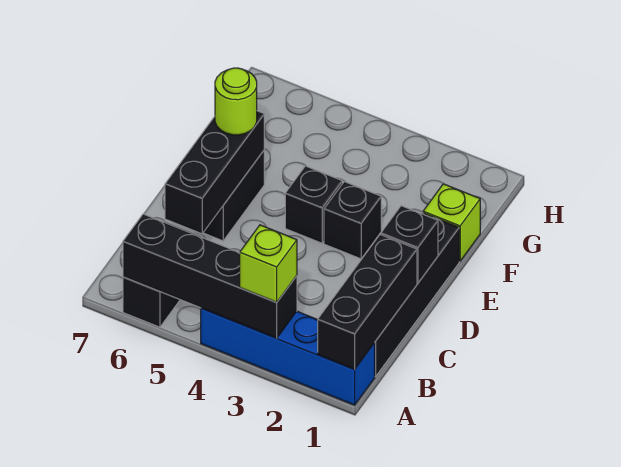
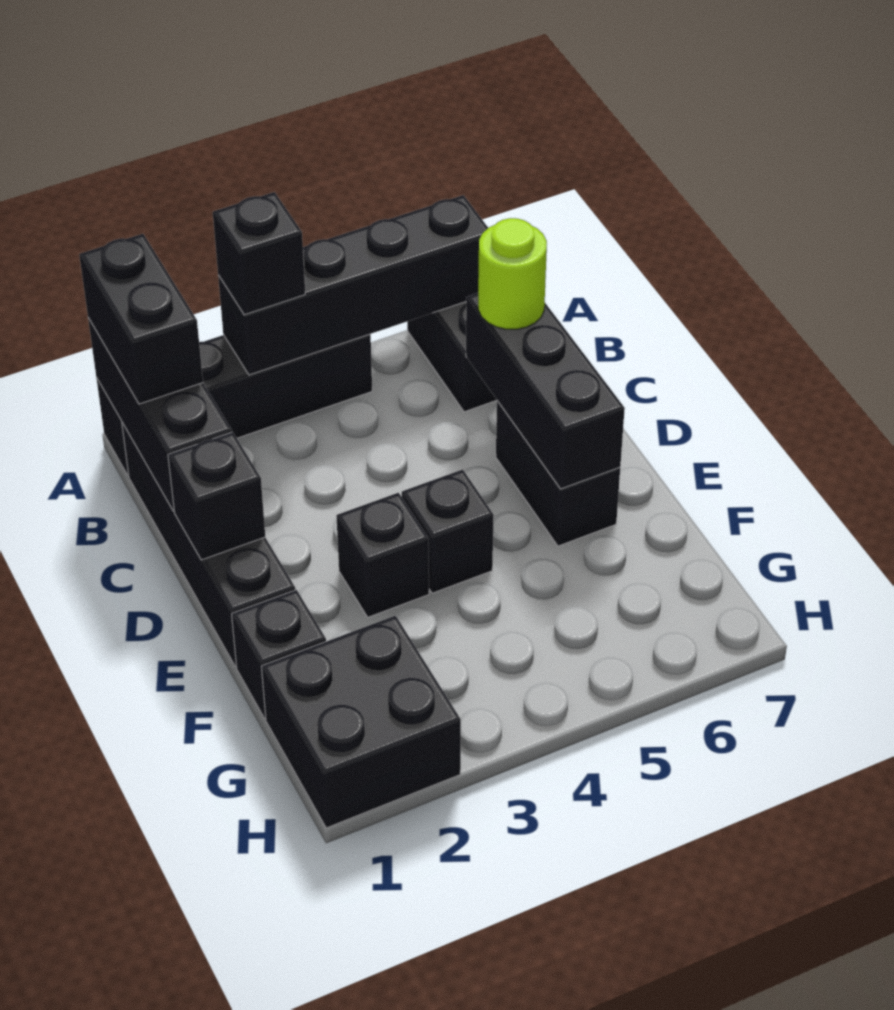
blue brick A1:A4 level 1 -> black brick A1:A4 level 1
none -> black brick A1:B1 level 3
lime brick A3 level 3 -> black brick A3 level 3
lime round brick E6 level 3 -> lime round brick C6 level 3
lime brick F1 level 1 -> black brick F1 level 1
none -> black brick G1:H2 level 1

